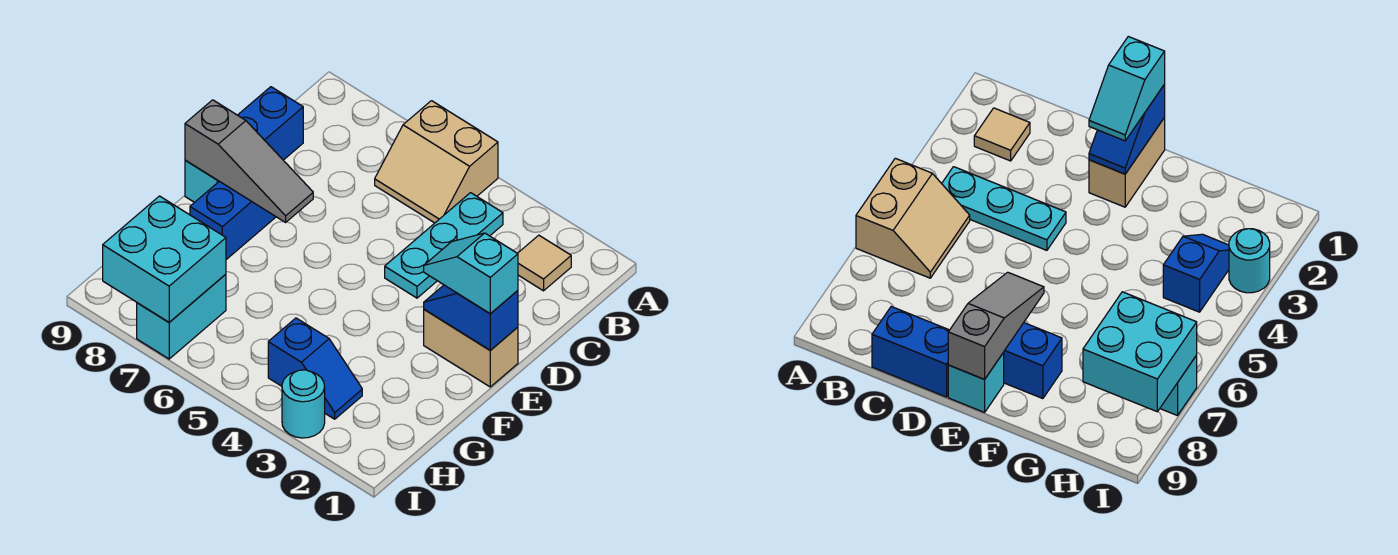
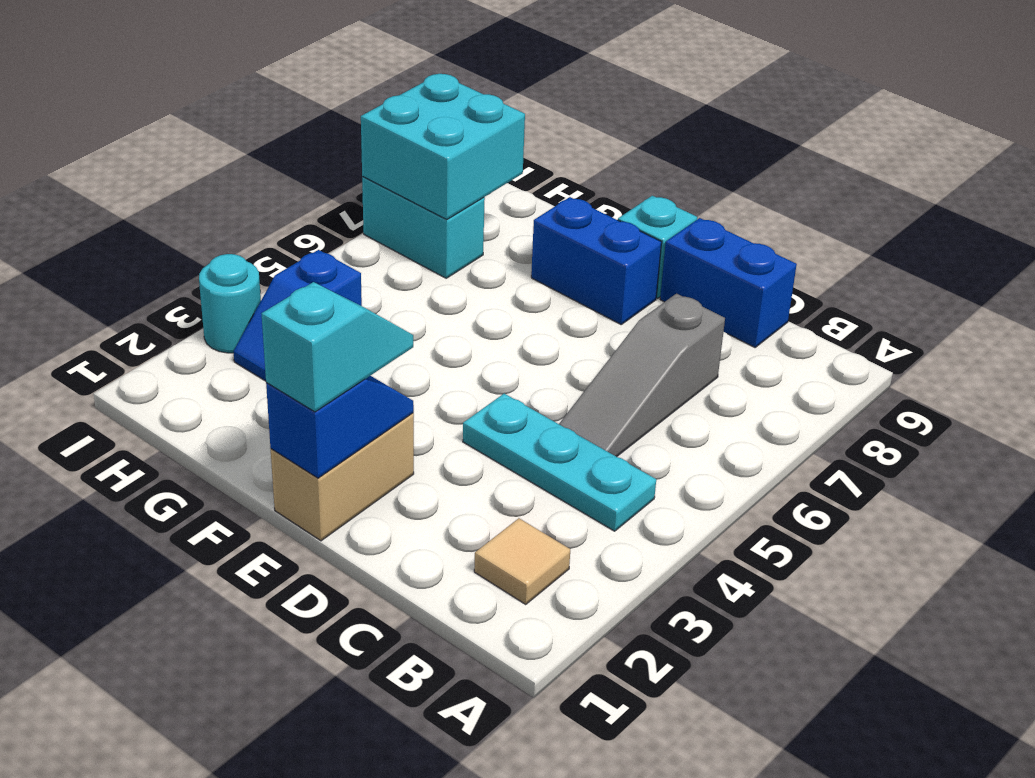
tan slope A5:B6 level 1 top A -> none
grey slope E7:E9 level 2 top 9 -> grey slope C5:C7 level 1 top 7

